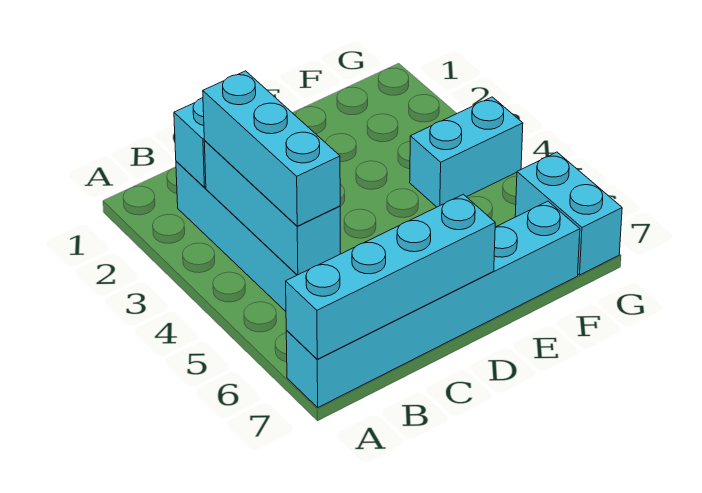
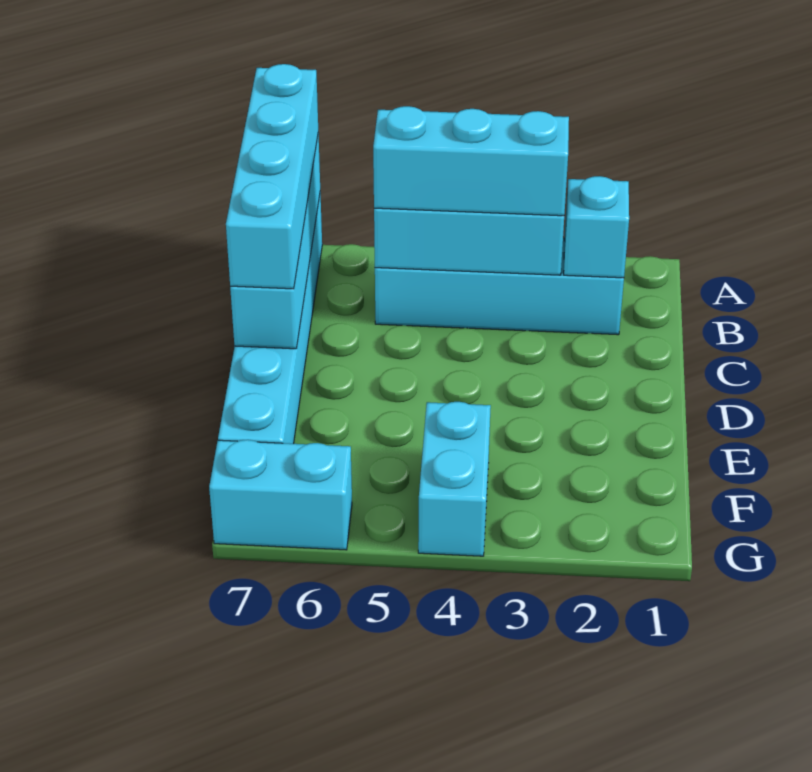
none -> cyan brick A7:D7 level 3

